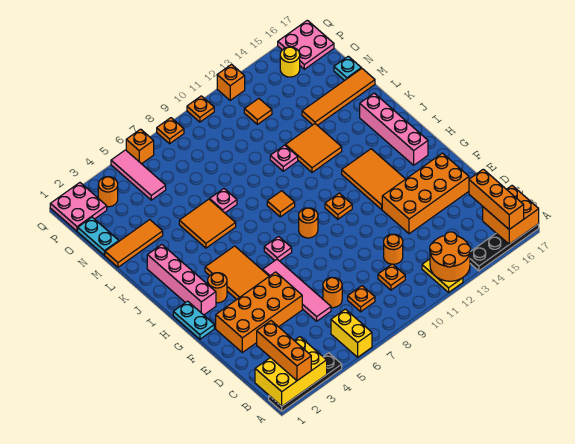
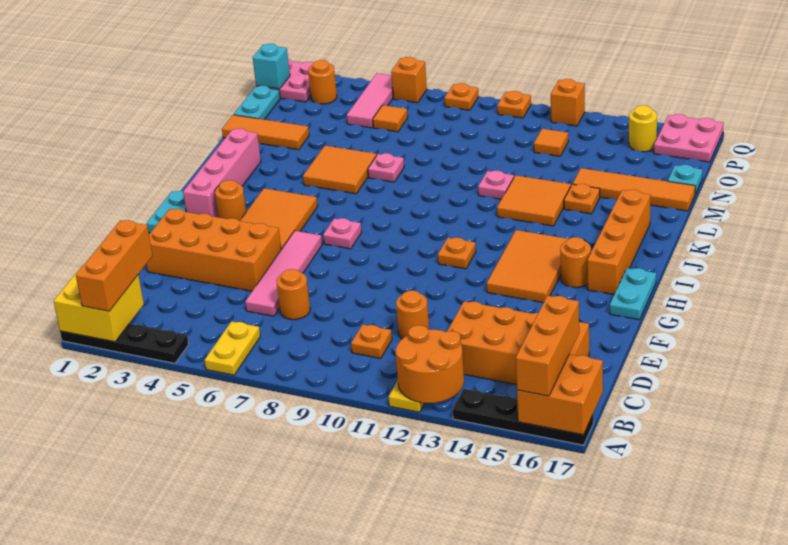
yellow brick A1:B3 level 2 -> yellow brick A1:B2 level 2
yellow brick A6:B6 level 1 -> yellow plate A6:B6 level 1
orange plate C8 level 1 -> orange plate L14 level 1
orange brick E13:F16 level 1 -> orange brick C13:D16 level 1
none -> cyan plate G17:H17 level 1
orange round brick H9 level 1 -> orange round brick H15 level 1
pink brick H16:K16 level 1 -> orange brick H16:K16 level 1
orange tile J9 level 1 -> orange tile O6 level 1
none -> cyan brick P1 level 2

